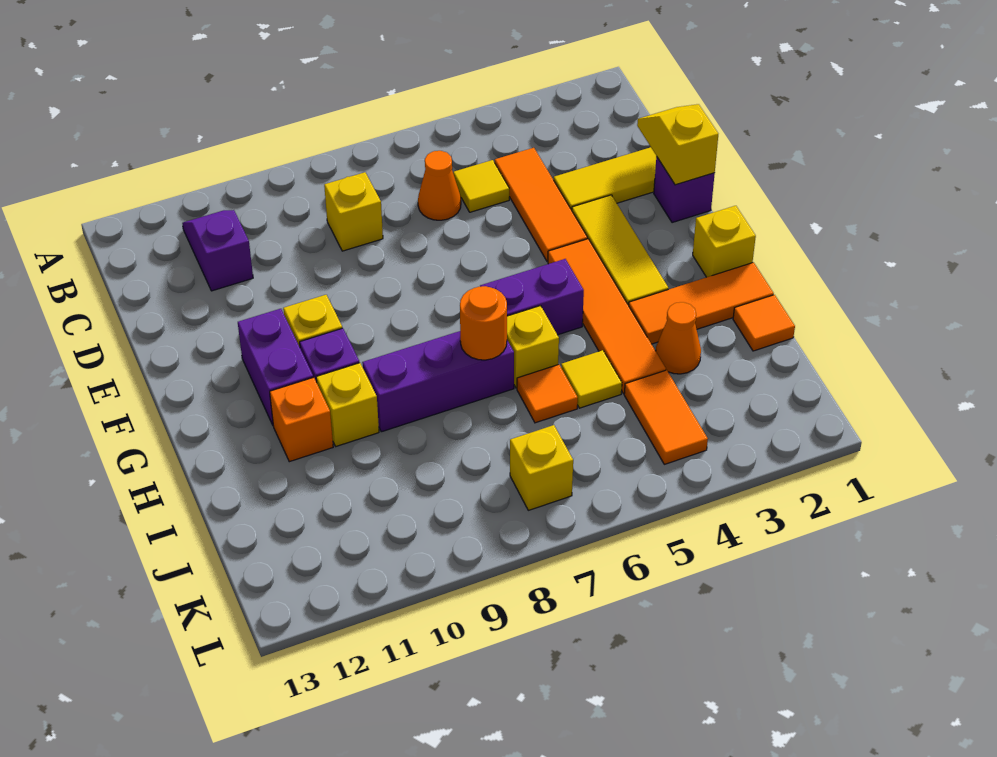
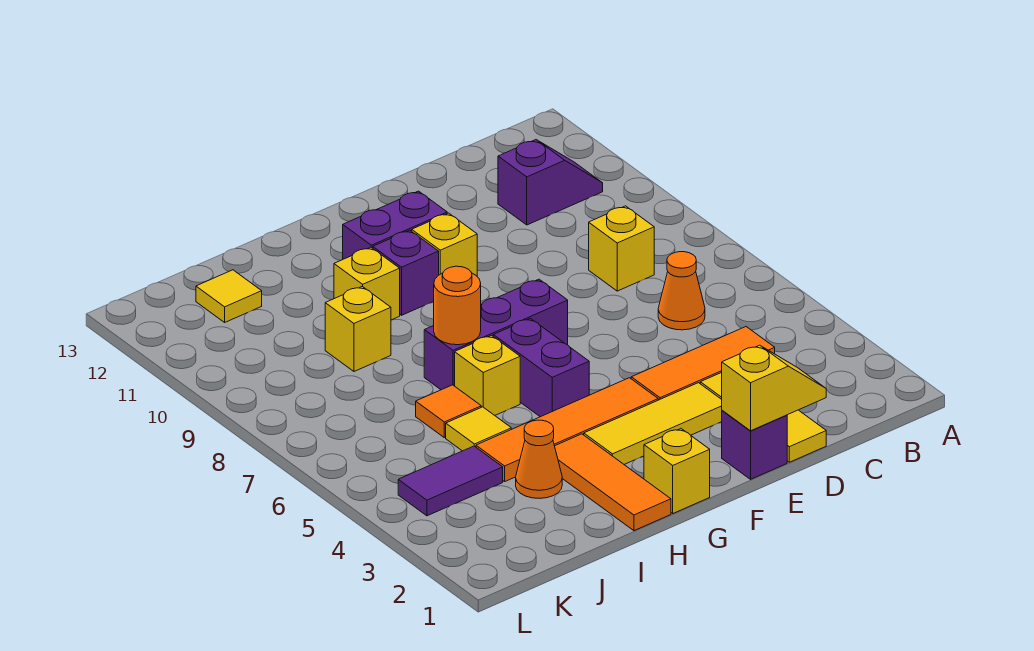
yellow tile C5 level 1 -> yellow tile J12 level 1
purple brick H7:H9 level 1 -> purple brick F7:H7 level 1
orange brick H11 level 1 -> none
orange tile I1 level 1 -> none
orange tile J4:K4 level 1 -> purple tile J4:K4 level 1
yellow brick K7 level 1 -> yellow brick I9 level 1

